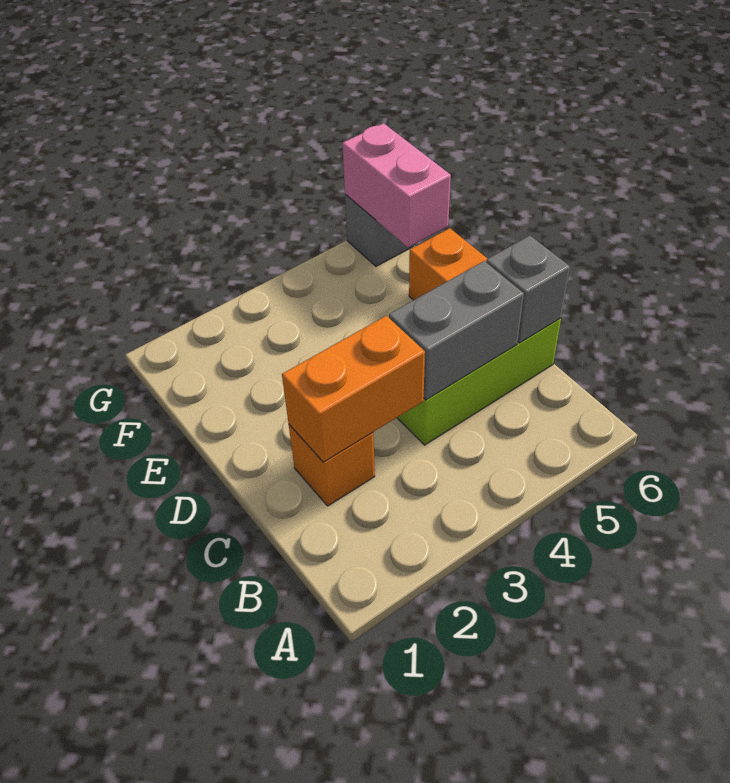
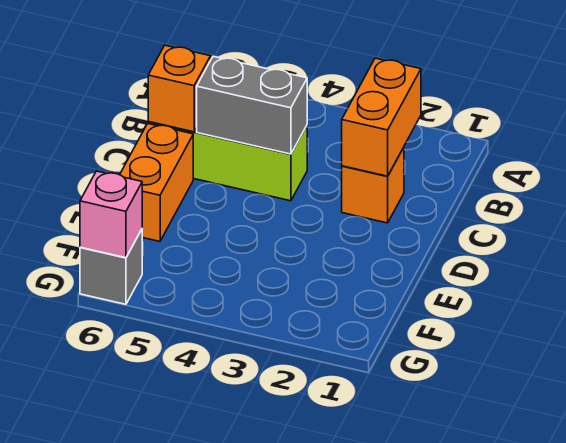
orange brick C2:C3 level 2 -> orange brick B2:C2 level 2
grey brick C6 level 2 -> orange brick C6 level 2
pink brick F6:G6 level 2 -> pink brick G6 level 2

